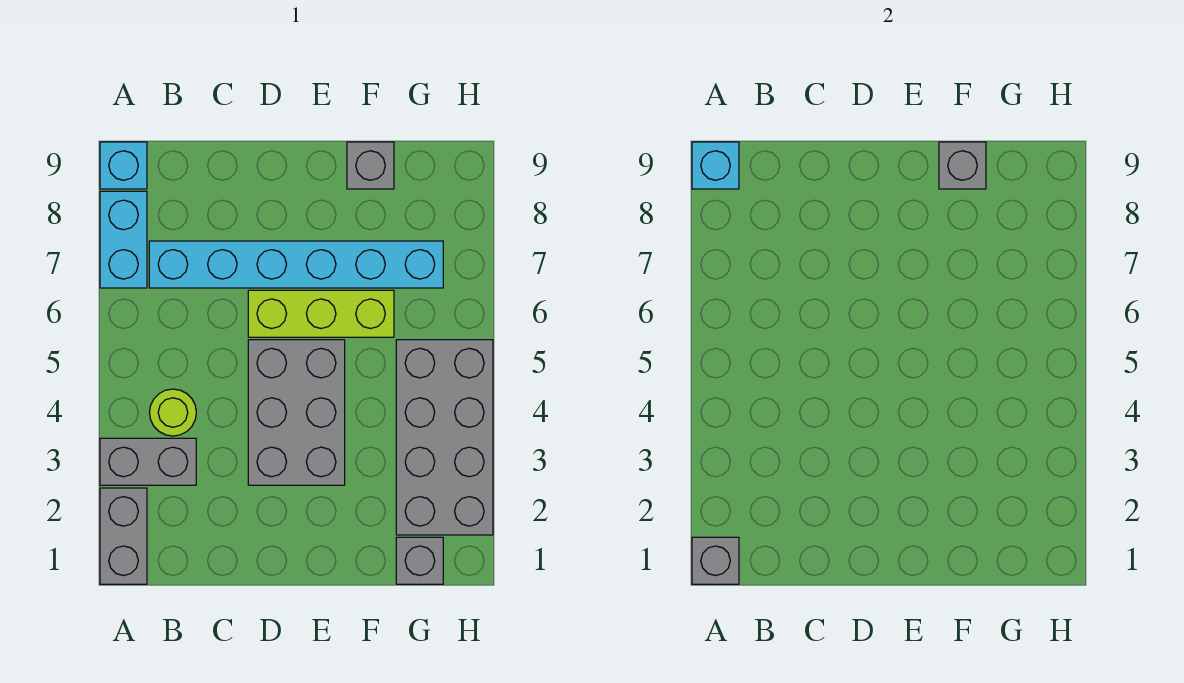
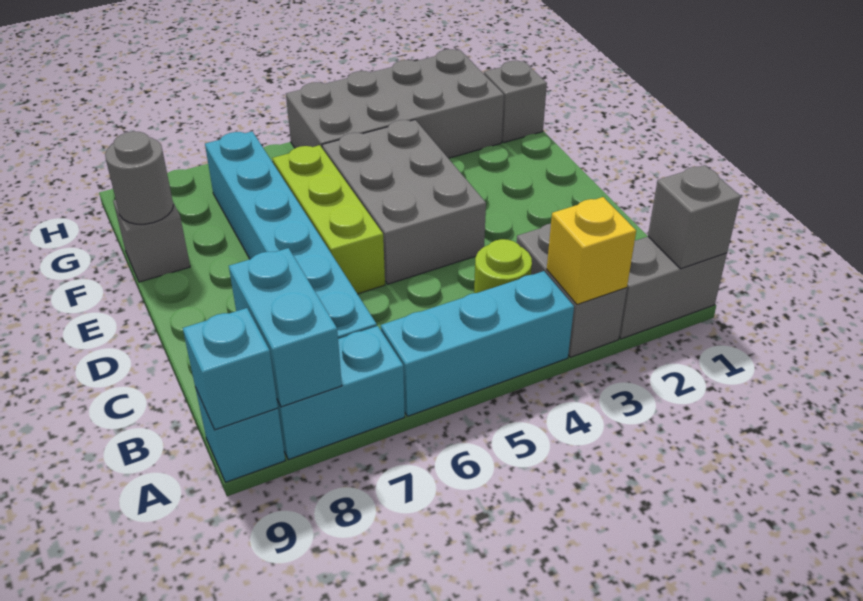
none -> yellow brick A3 level 2
none -> cyan brick A4:A6 level 1
none -> cyan brick A8:B8 level 2
grey brick D3:E5 level 1 -> grey brick D4:F5 level 1
grey brick F9 level 2 -> grey round brick F9 level 2

